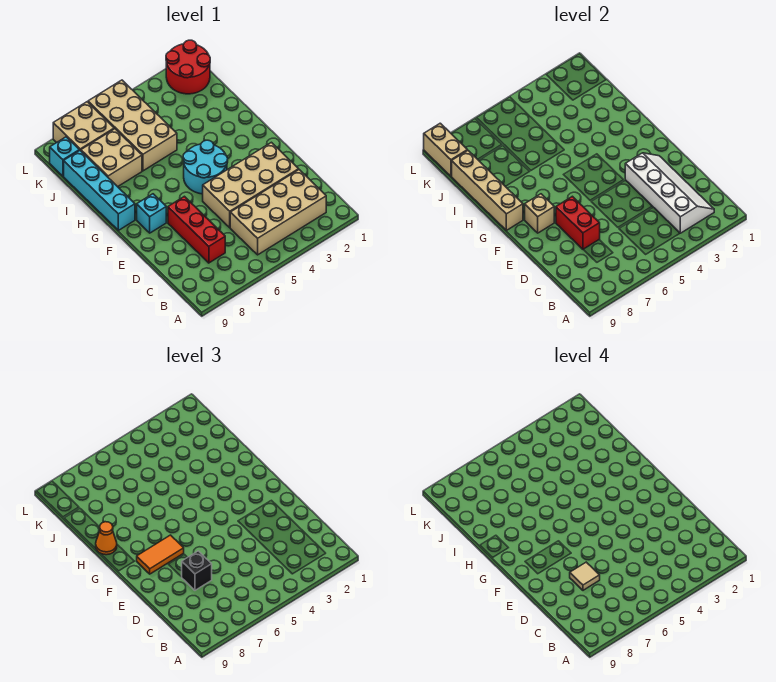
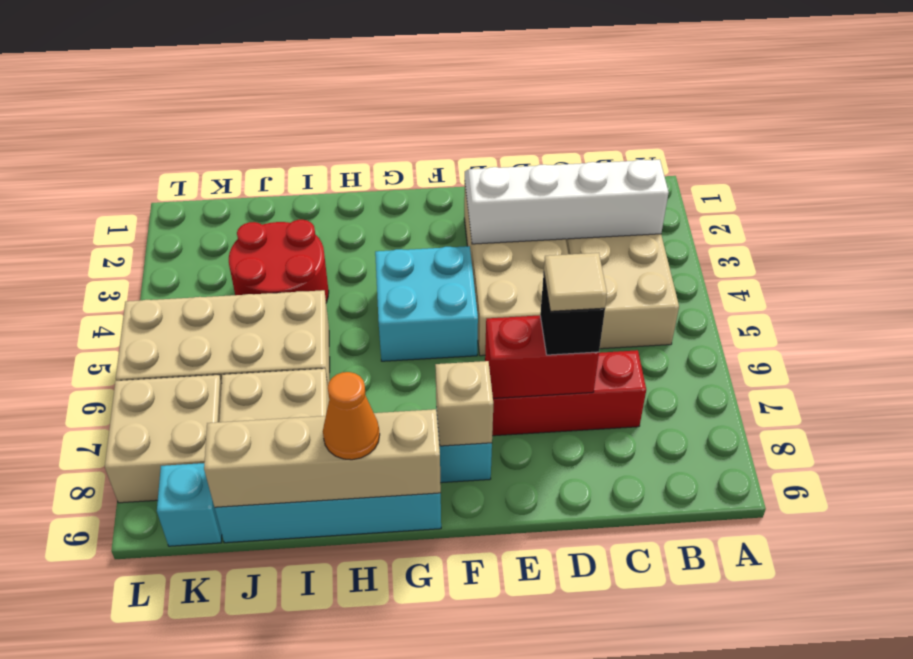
cyan round brick F4:G5 level 1 -> cyan brick F4:G5 level 1
orange tile F7:F8 level 3 -> none
red round brick K1:L2 level 1 -> red round brick I3:J4 level 1
tan brick K9:L9 level 2 -> none

